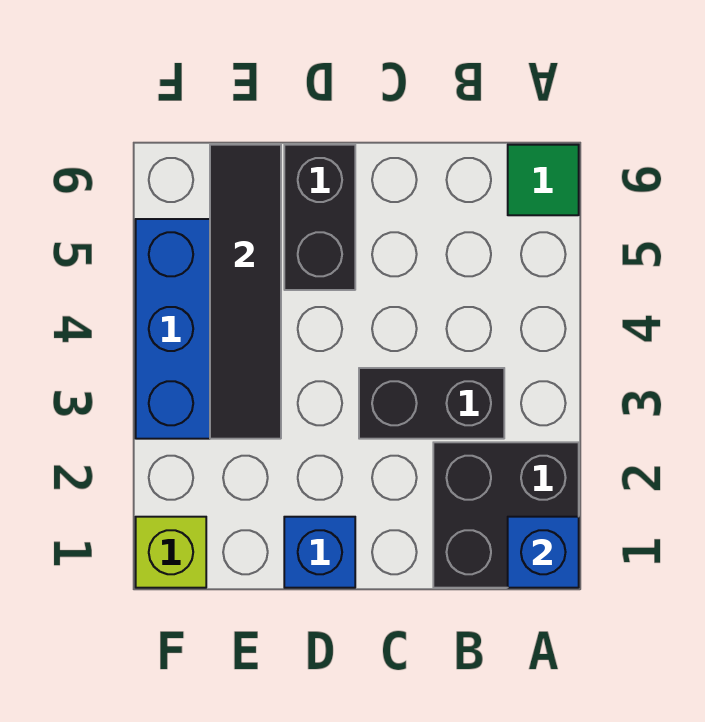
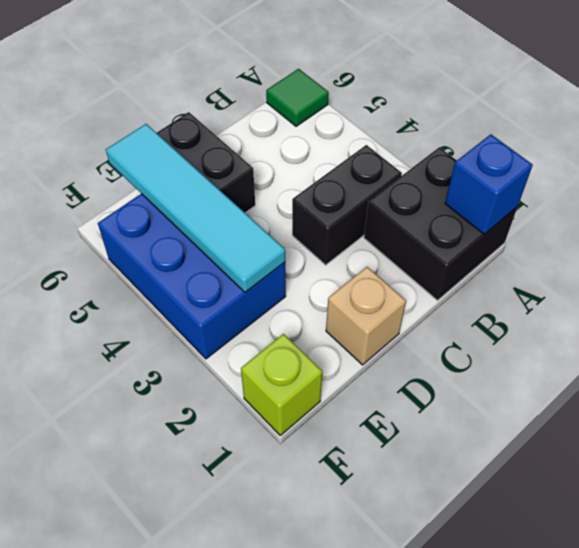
blue brick D1 level 1 -> tan brick D1 level 1
black tile E3:E6 level 2 -> cyan tile E3:E6 level 2

